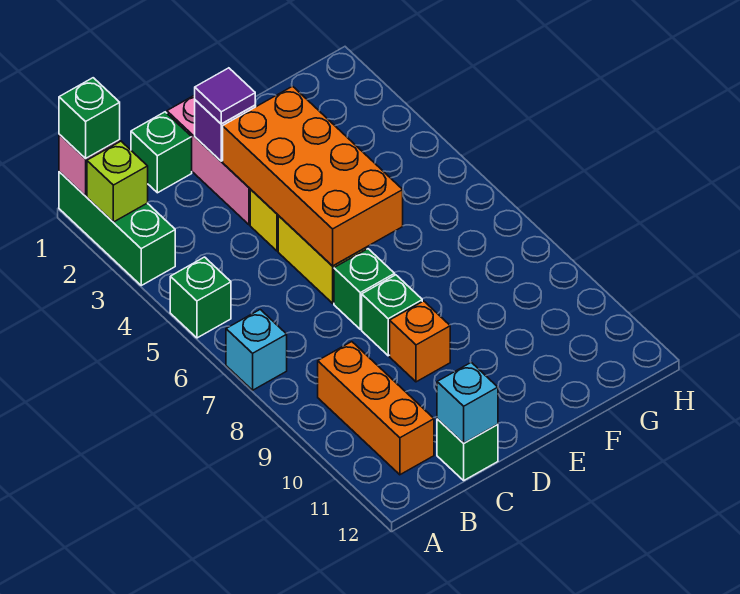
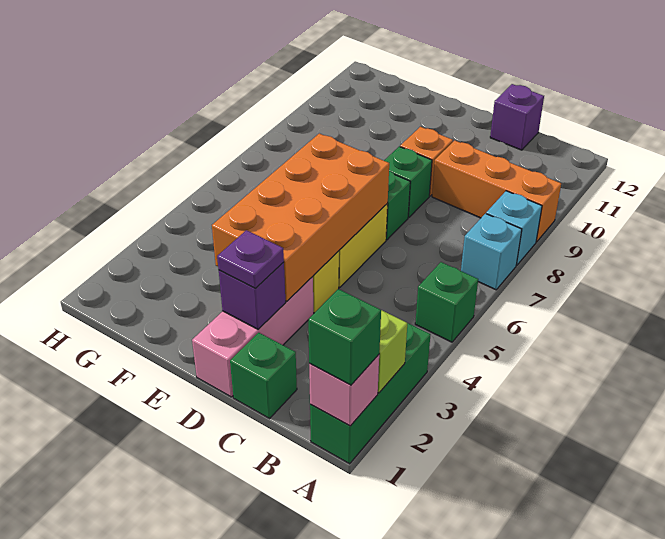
orange brick B9:B11 level 1 -> orange brick A9:C9 level 1
green brick C12 level 1 -> purple brick C12 level 1
cyan brick C12 level 2 -> cyan brick A8 level 1
purple tile D2 level 3 -> purple plate D2 level 3

